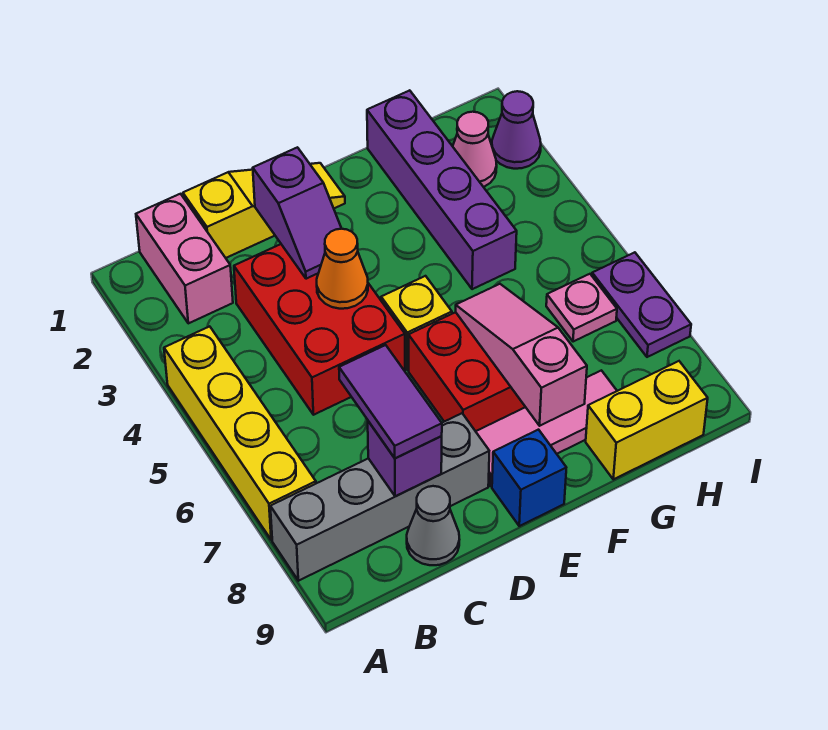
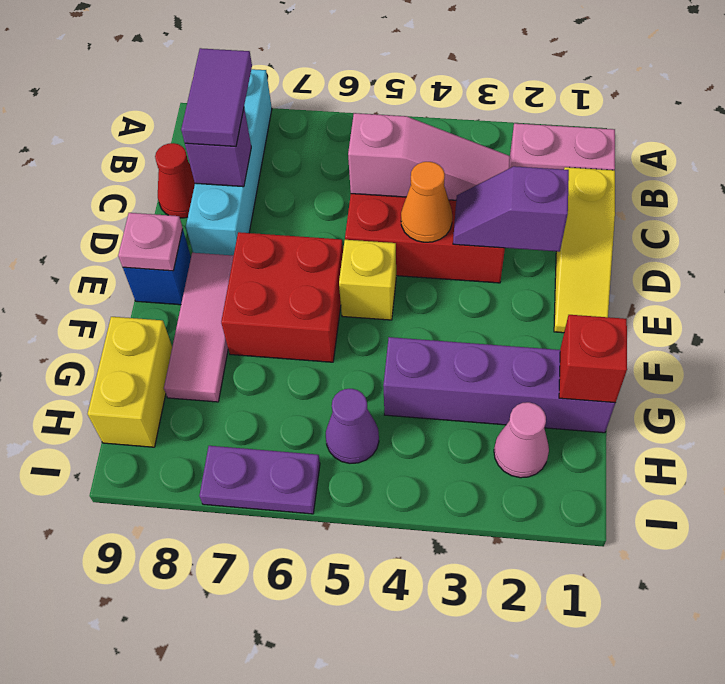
yellow brick A4:A7 level 1 -> none
grey brick A8:D8 level 1 -> cyan brick A8:D8 level 1
purple tile C7:C8 level 3 -> purple tile B8:C8 level 3
grey cone C9 level 1 -> red cone C9 level 1
pink slope F6:F8 level 2 top 8 -> pink slope C3:C5 level 2 top 5
none -> red brick G1 level 2
pink plate H6 level 1 -> pink plate E9 level 2
purple cone I2 level 1 -> purple cone H5 level 1

